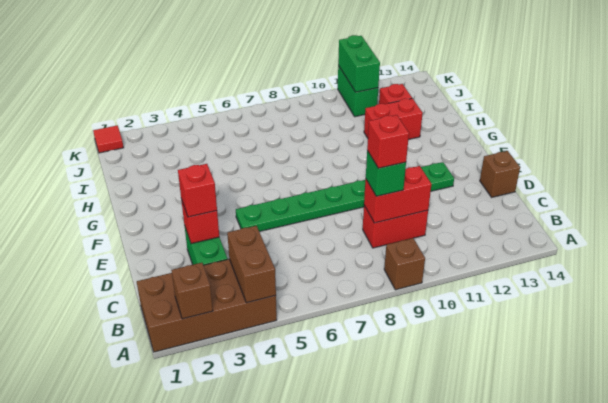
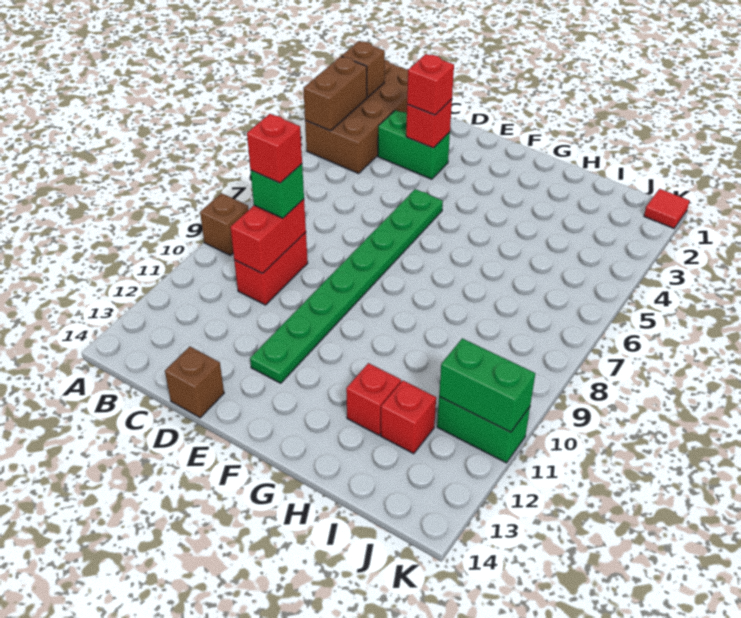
brown brick A4:B4 level 2 -> brown brick A3:A4 level 2
red brick H11:H12 level 1 -> red brick H12 level 1

